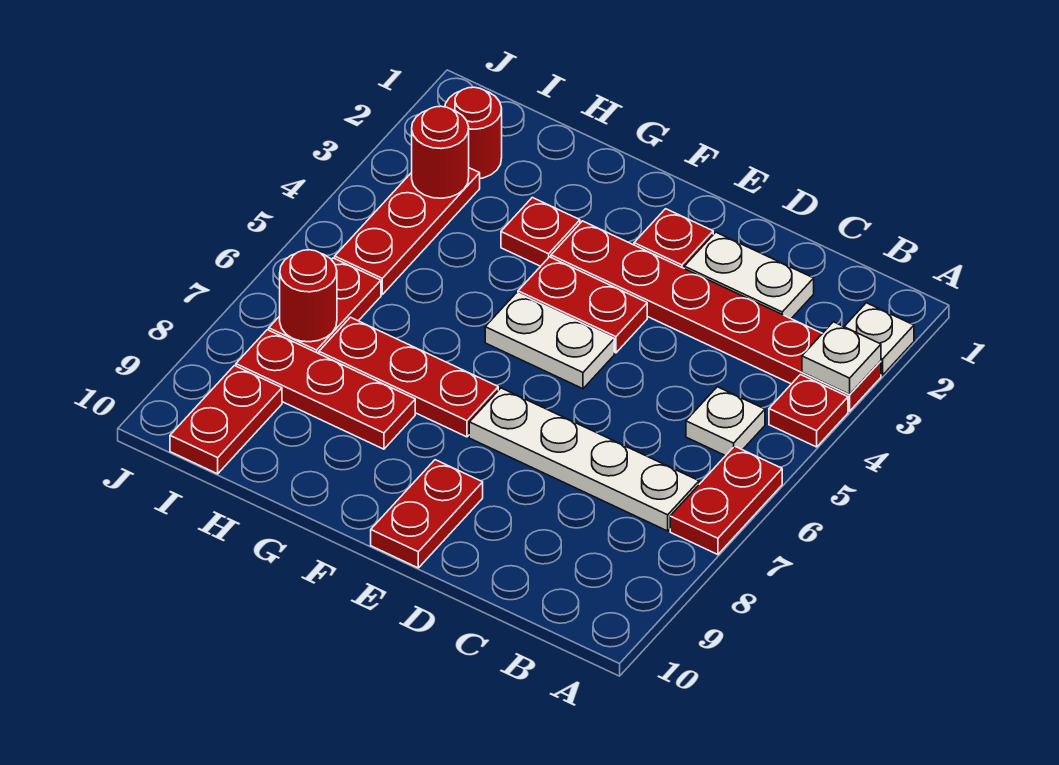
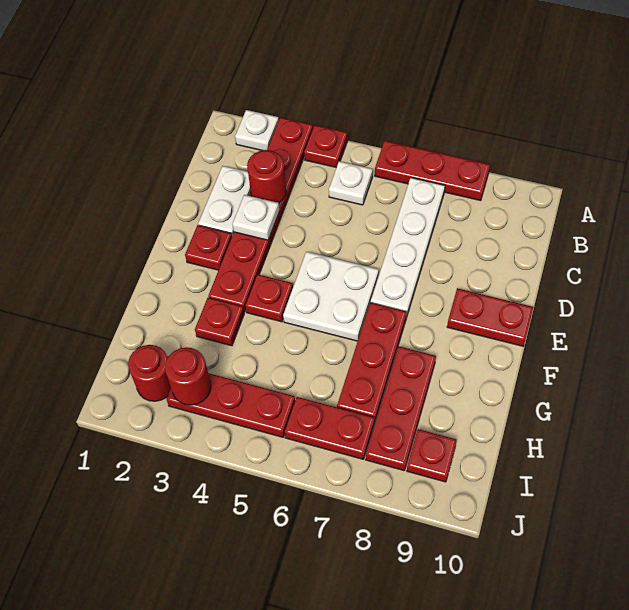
white plate A3 level 2 -> white plate D3 level 2
red plate A6:A7 level 1 -> red plate A6:A8 level 1
red plate E4:F4 level 1 -> red plate F4 level 1
white plate E5:F5 level 1 -> white plate E5:F6 level 1
red round brick I7 level 2 -> red round brick C3 level 2
red plate I9:I10 level 1 -> red plate I9 level 1

